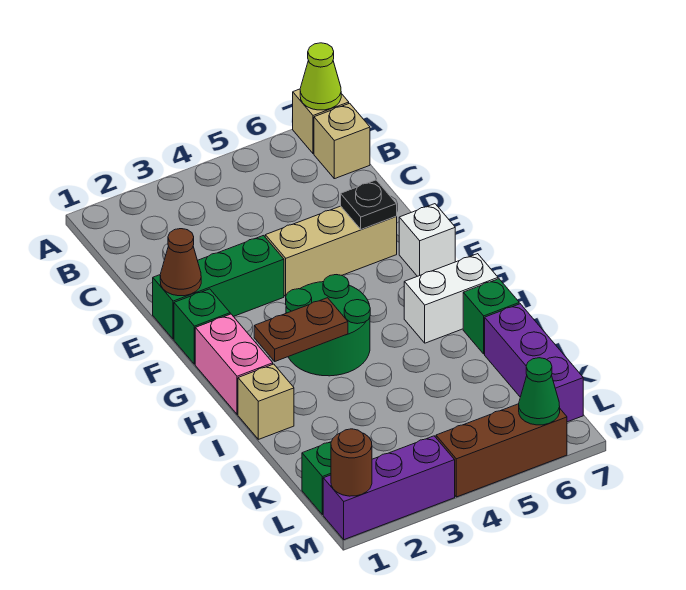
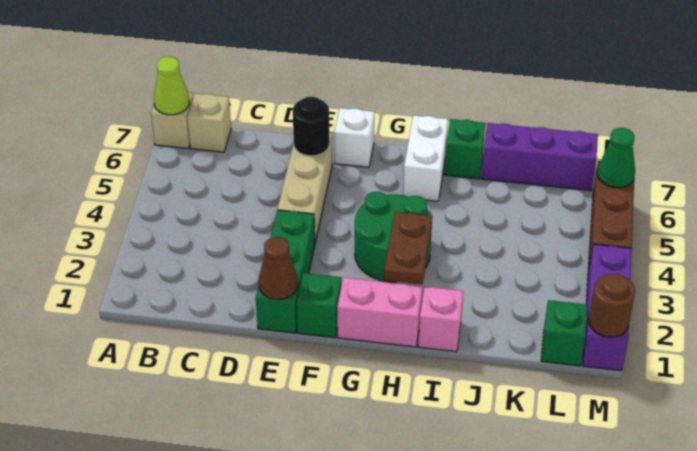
black plate E6 level 2 -> black round brick E6 level 2
tan brick I1 level 1 -> pink brick I1 level 1

